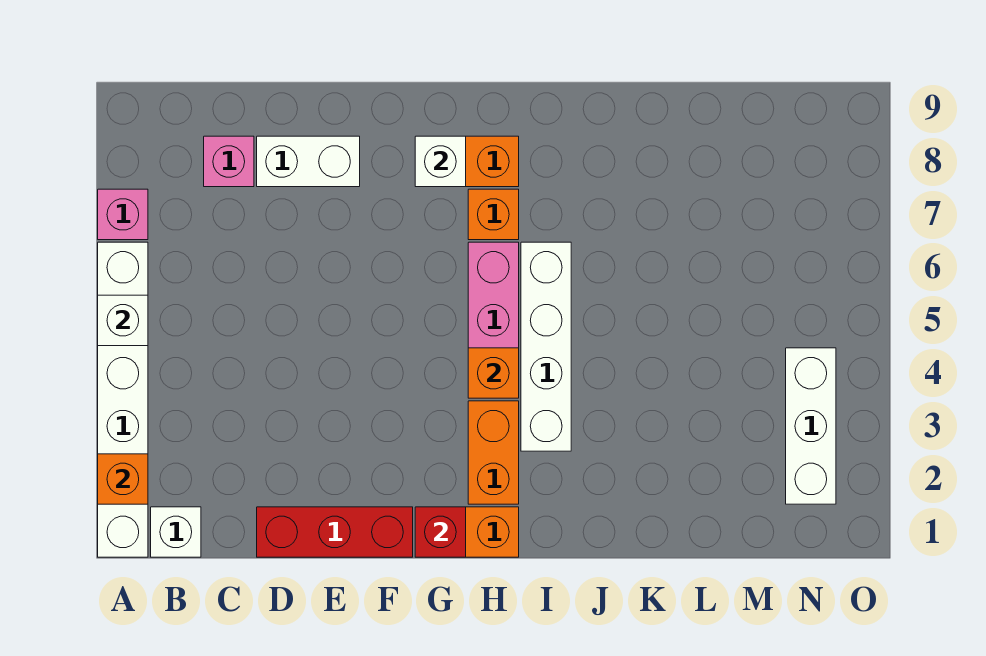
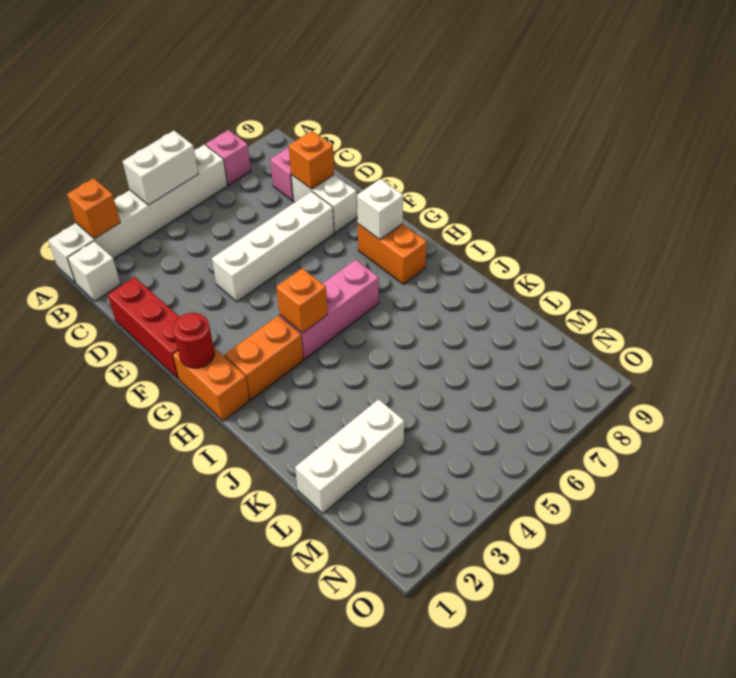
white brick A5 level 2 -> white brick A4:A5 level 2
red brick G1 level 2 -> red round brick G1 level 2
orange brick H7 level 1 -> orange brick D8 level 2
white brick I3:I6 level 1 -> white brick E4:E7 level 1
white brick N2:N4 level 1 -> white brick L1:L3 level 1

